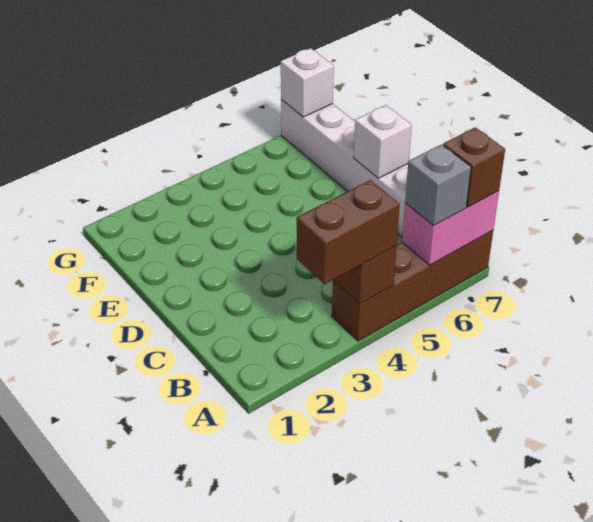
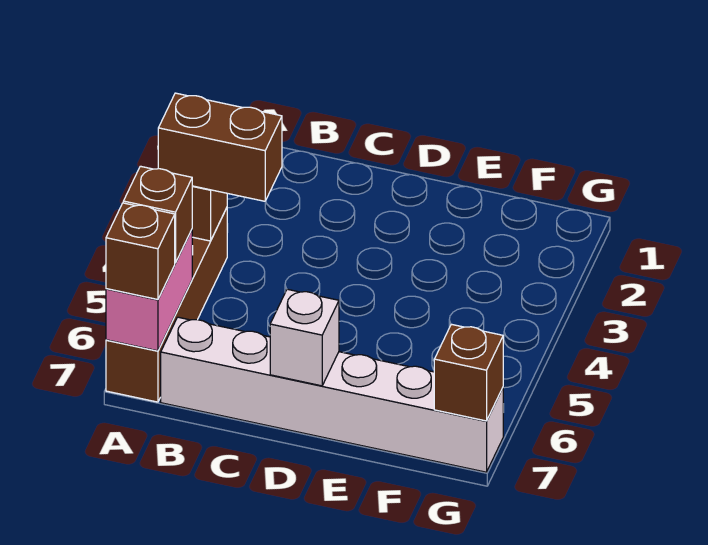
brown brick A3:A4 level 3 -> brown brick A4:B4 level 3
grey brick A6 level 3 -> brown brick A6 level 3
white brick G7 level 2 -> brown brick G7 level 2

